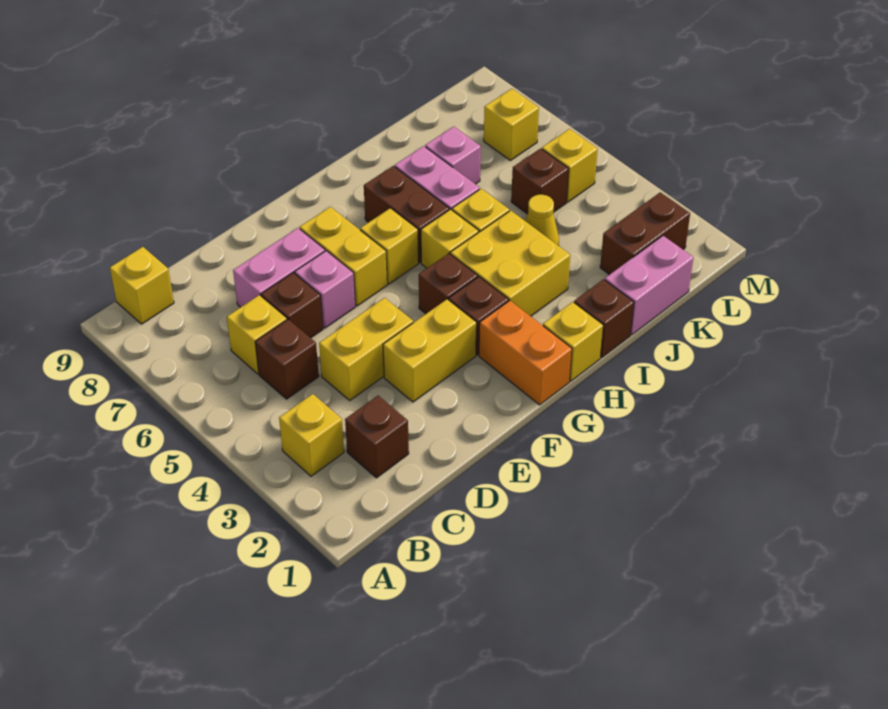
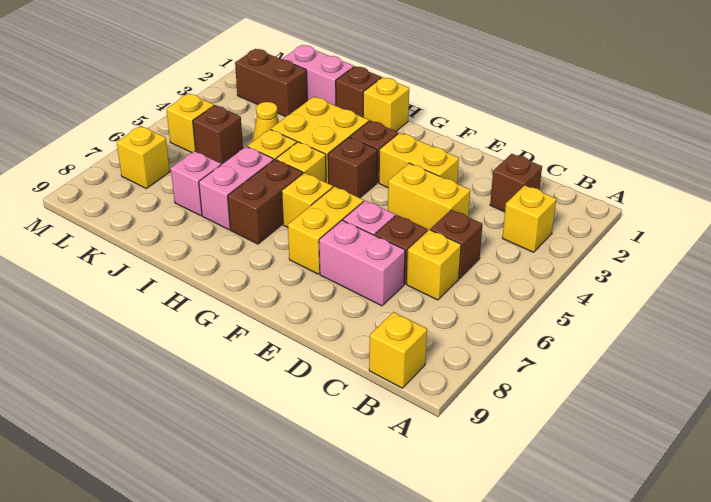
orange brick G1:G2 level 1 -> none

